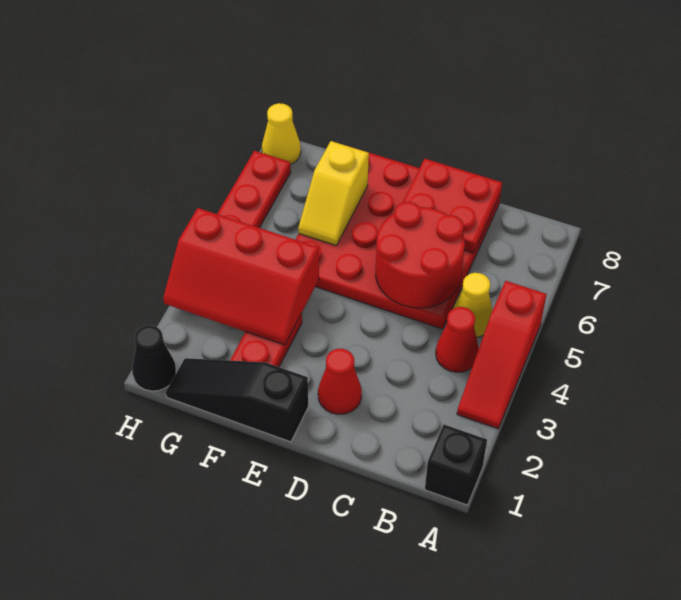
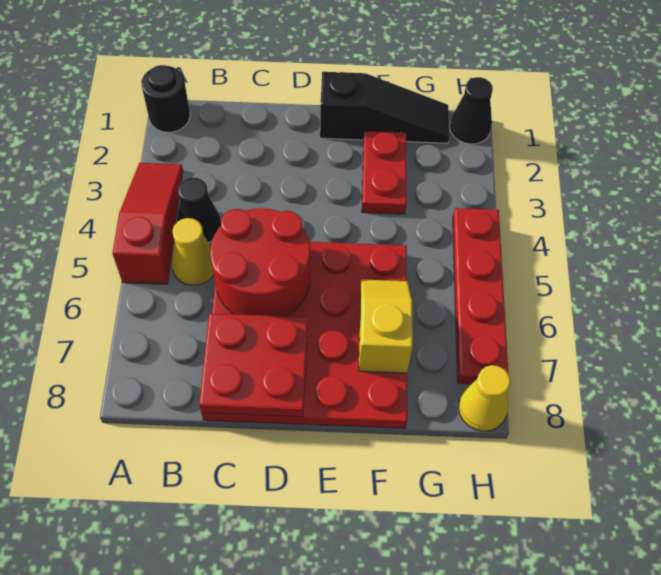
black brick A1 level 1 -> black round brick A1 level 1
red cone B4 level 1 -> black cone B4 level 1
red cone D2 level 1 -> none
red slope F3:H4 level 2 top 4 -> none

